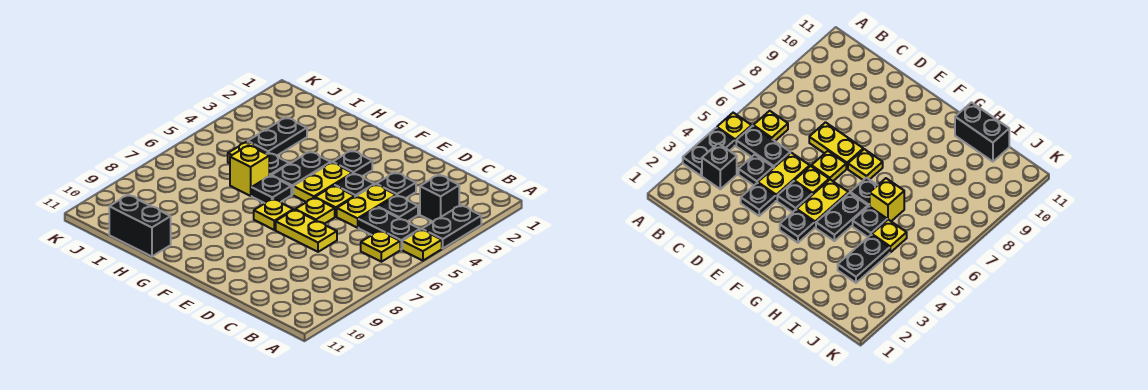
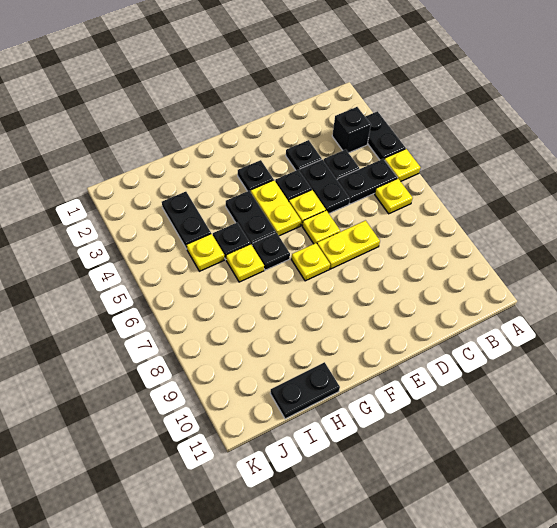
yellow plate D4:D5 level 1 -> black plate D4:D5 level 1
yellow brick H6 level 1 -> yellow plate H6 level 1
black brick H11:I11 level 1 -> black plate H11:I11 level 1

